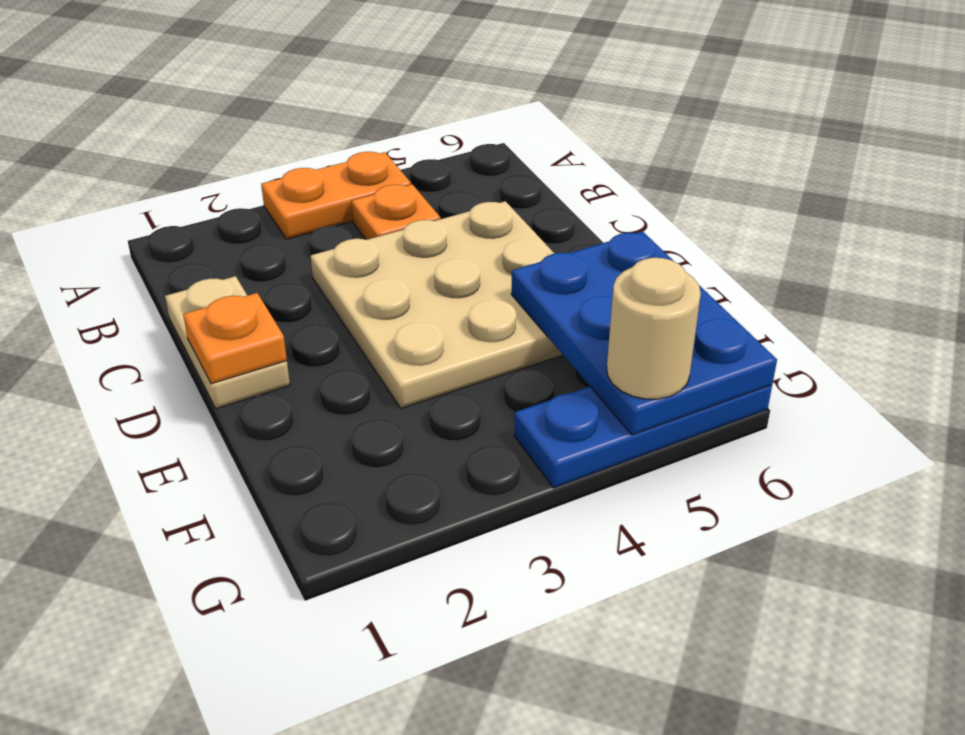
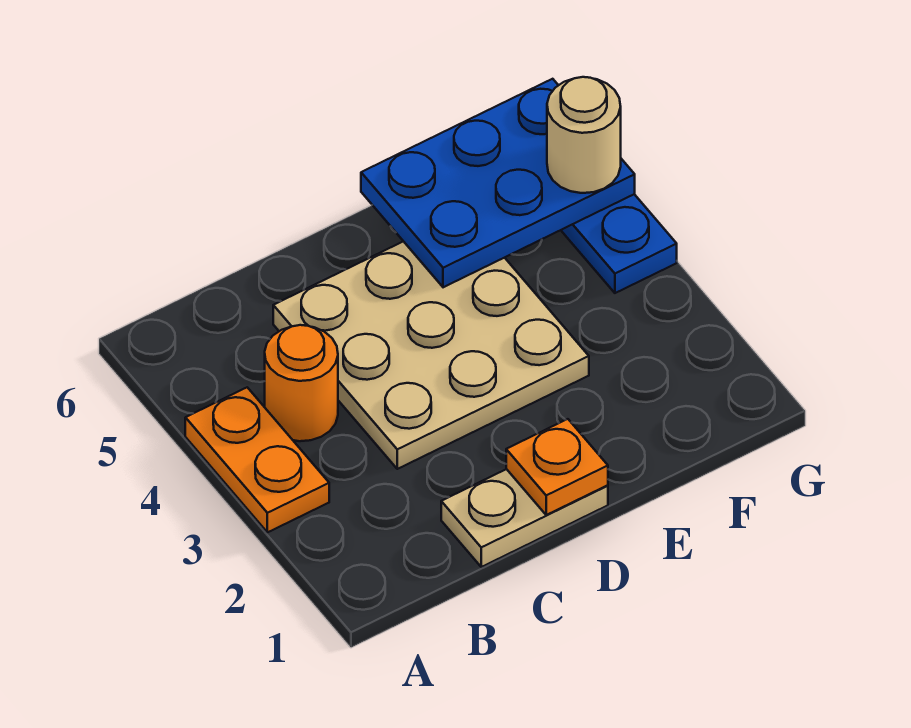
orange plate B4 level 1 -> orange round brick B4 level 1

